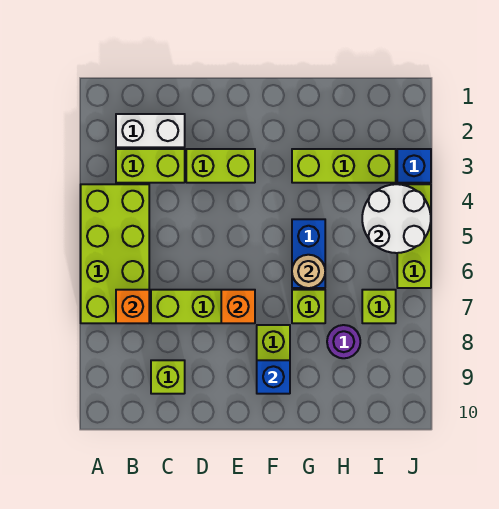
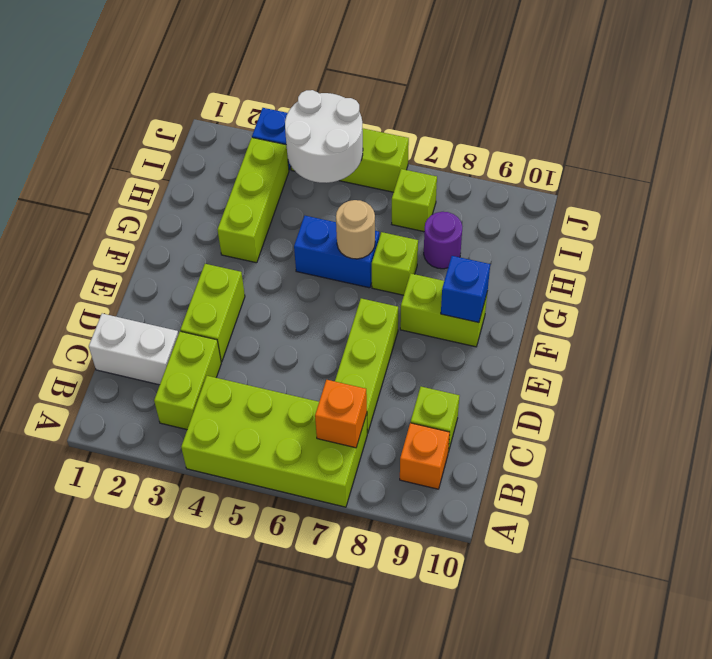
white brick B2:C2 level 1 -> white brick C1:C2 level 1
orange brick E7 level 2 -> orange brick B9 level 1

